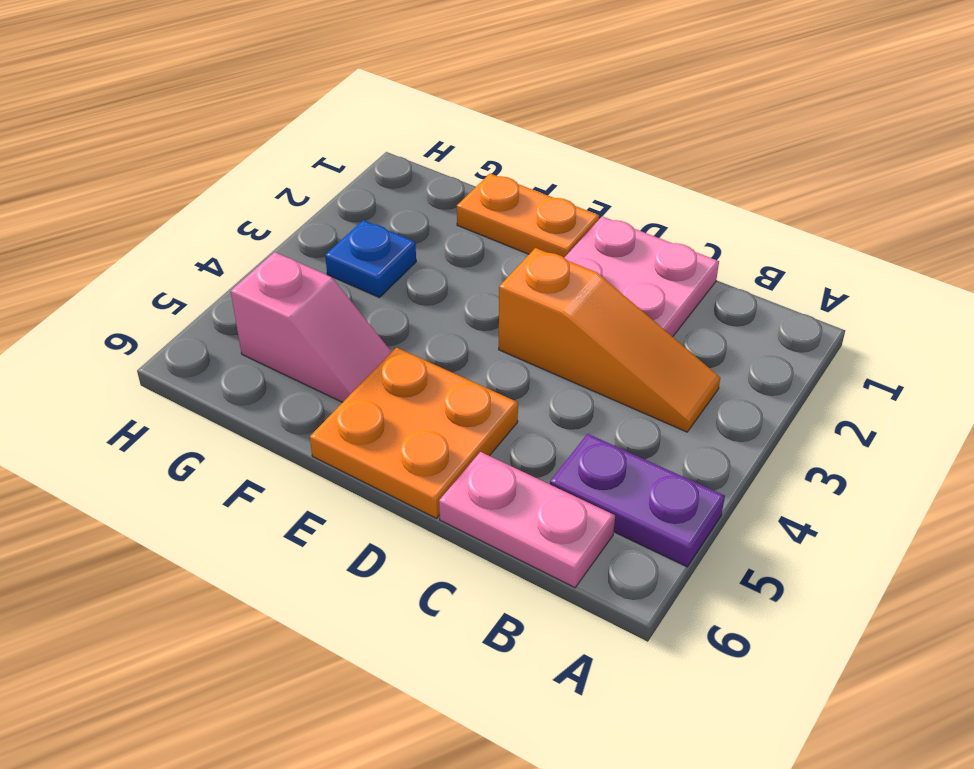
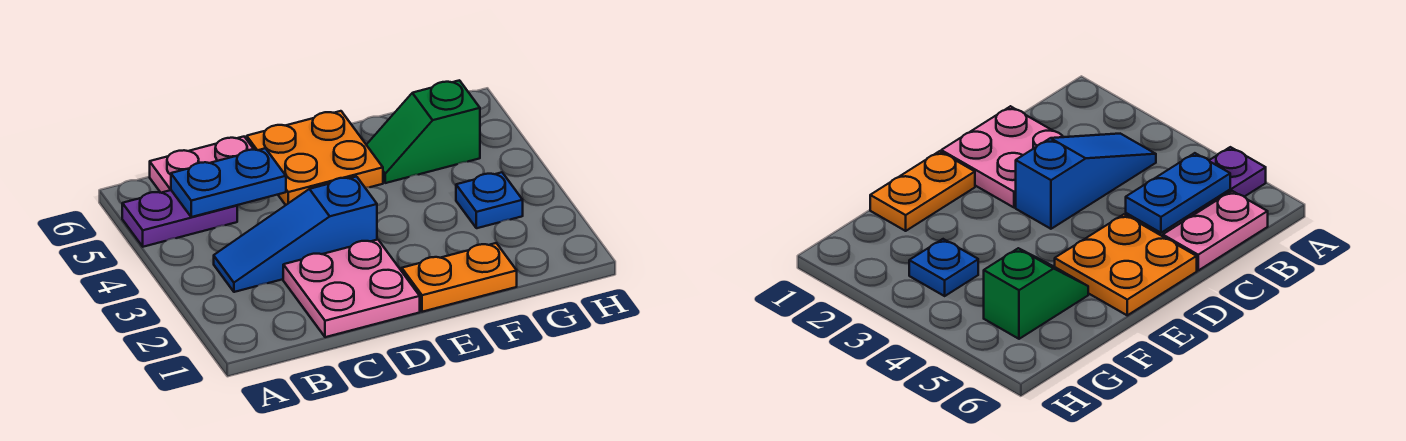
orange slope B3:D3 level 1 top D -> blue slope B3:D3 level 1 top D
none -> blue plate B5:C5 level 2
pink slope F5:G5 level 1 top G -> green slope F5:G5 level 1 top G

